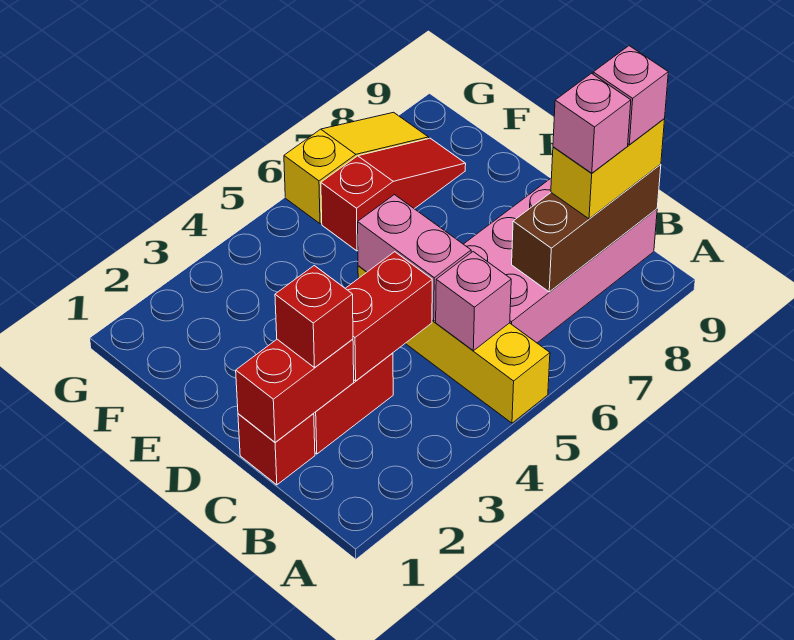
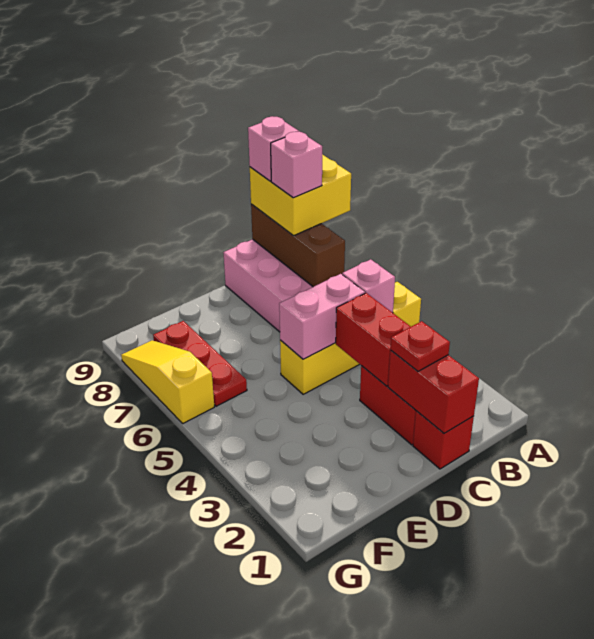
yellow brick B8:B9 level 3 -> yellow brick A8:B9 level 3
red brick C2 level 3 -> red plate C2 level 3
red slope F6:F8 level 1 top 6 -> red plate F6:F8 level 1

